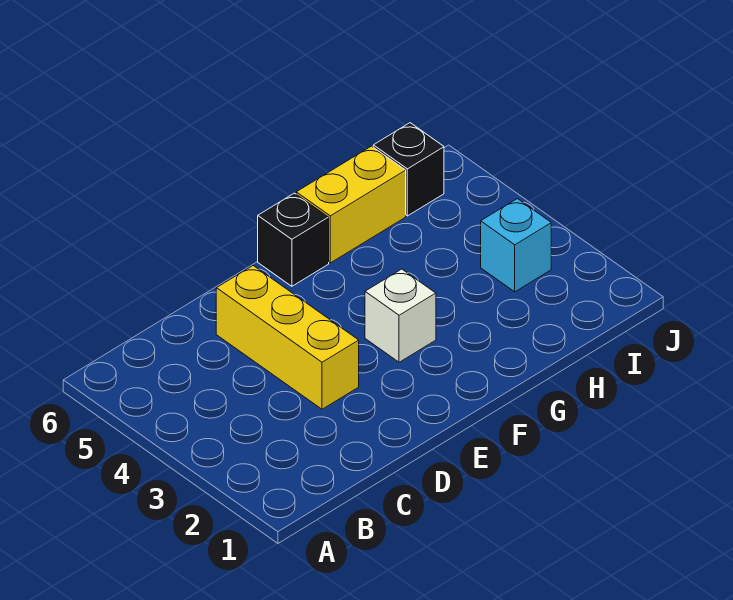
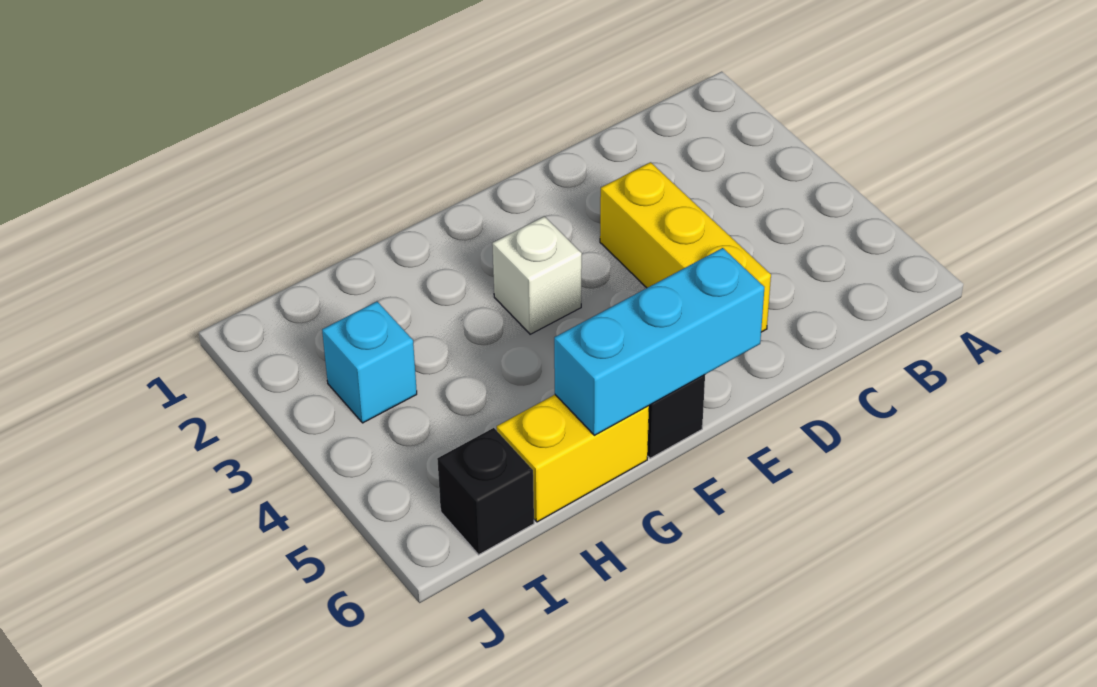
none -> cyan brick E6:G6 level 2

